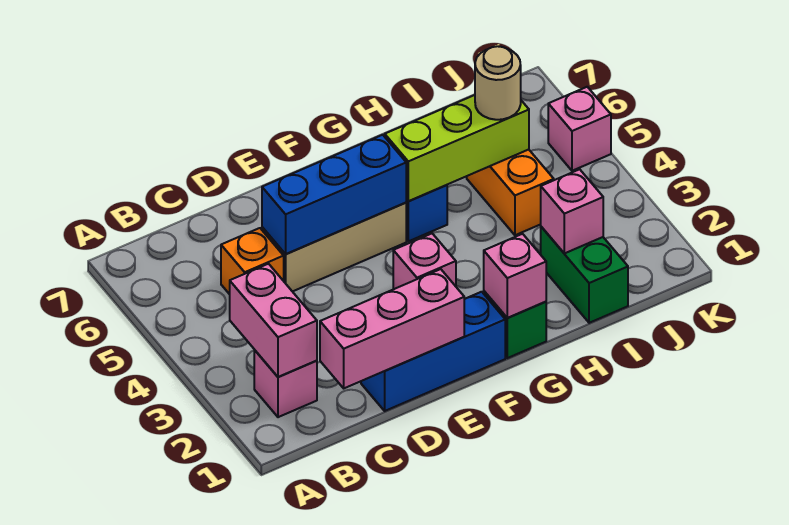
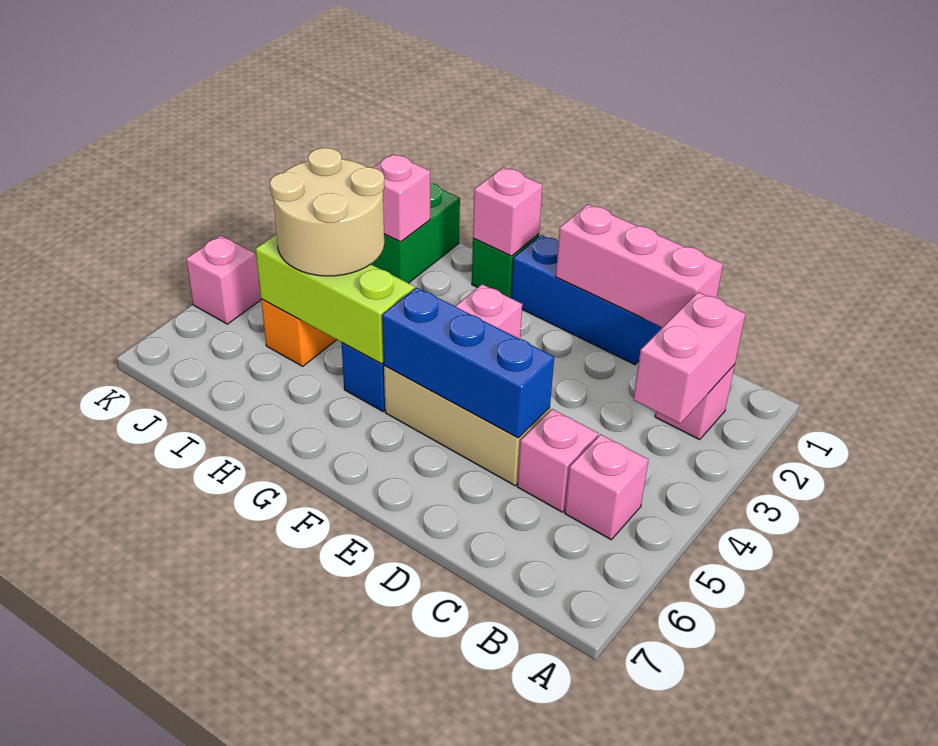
none -> pink brick B5 level 1
orange brick C5 level 1 -> pink brick C5 level 1
tan round brick I5 level 3 -> tan round brick H4:I5 level 3

